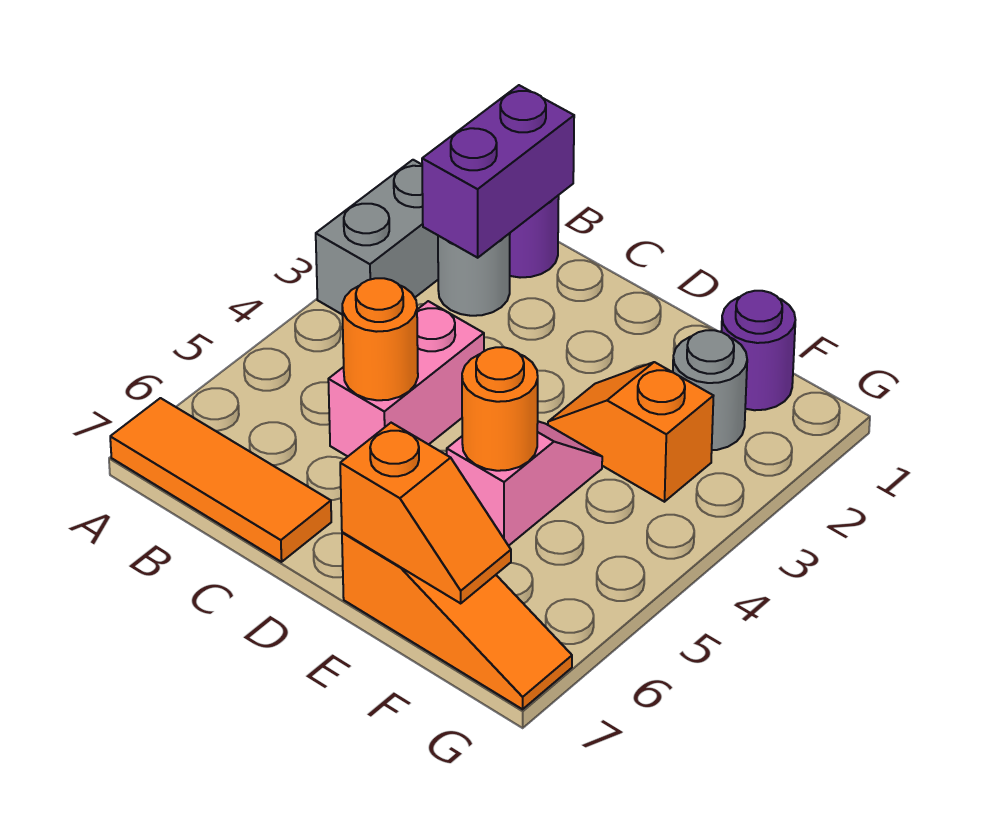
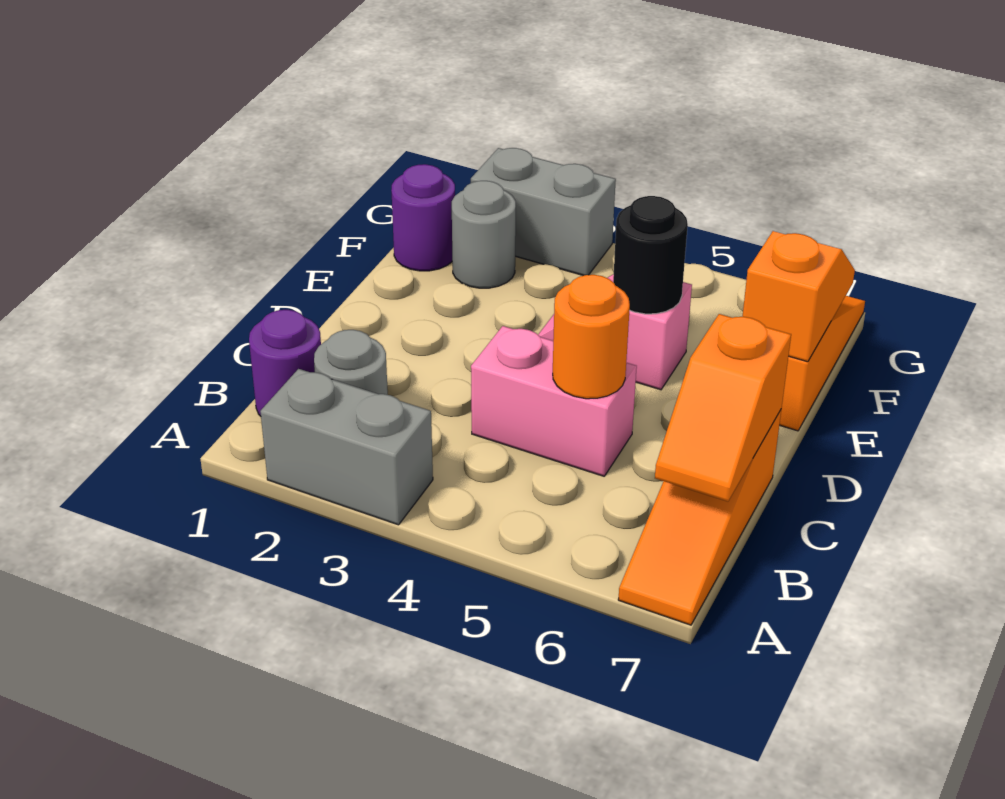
orange tile A7:C7 level 1 -> orange slope A7:C7 level 1 top C
purple brick B1:B2 level 2 -> none
orange slope E3:F3 level 1 top F -> orange slope B7:C7 level 2 top C
orange round brick E5 level 2 -> black round brick E5 level 2
none -> grey brick G2:G3 level 1

